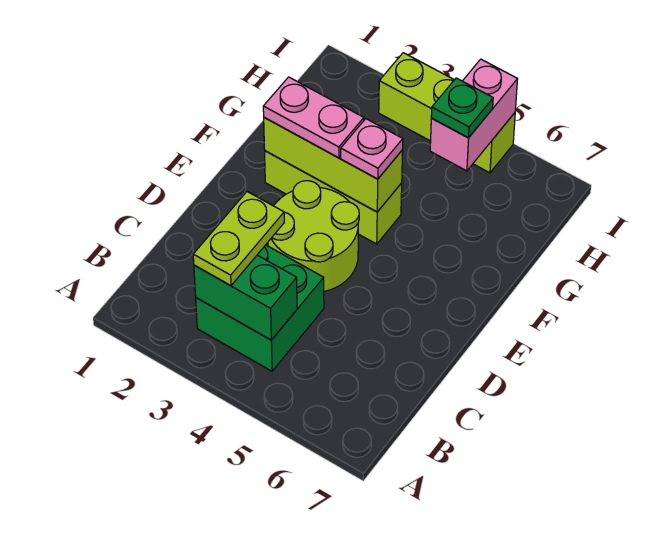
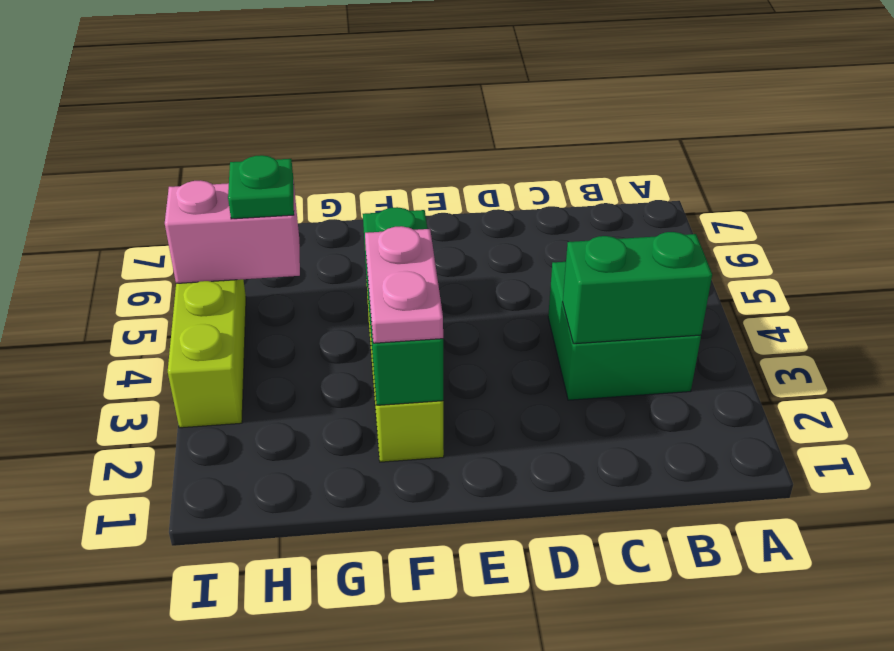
green brick B3:B4 level 2 -> green brick B3:C3 level 2
lime plate B3:C3 level 3 -> none
lime round brick D3:E4 level 1 -> none
lime brick F2:F4 level 2 -> green brick F2:F4 level 2
pink plate F4 level 3 -> none

